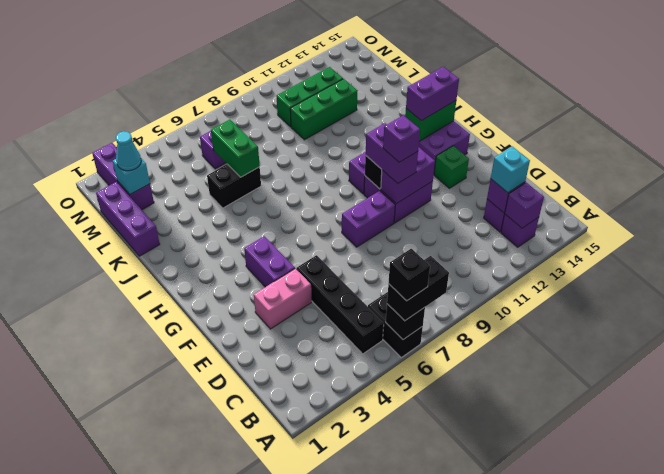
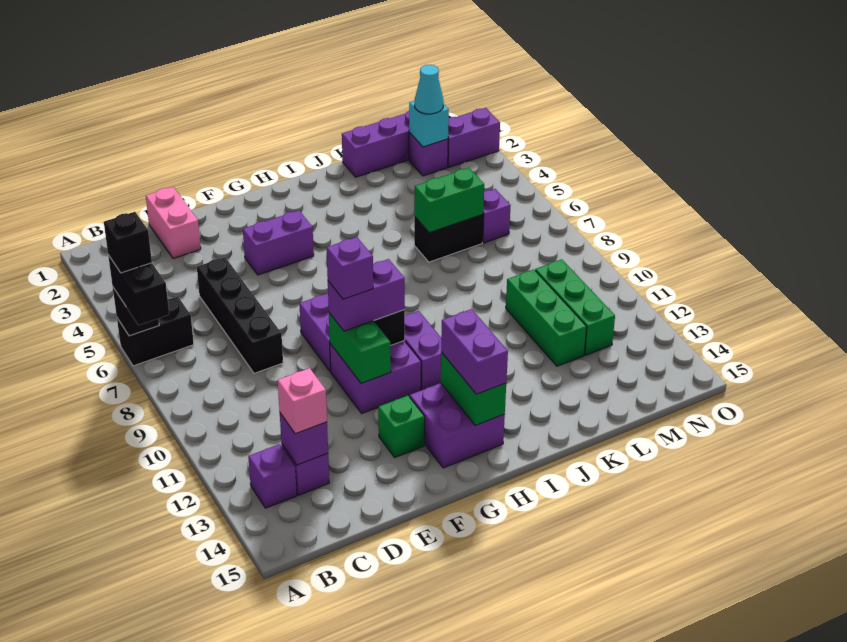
black brick B5:E5 level 1 -> black brick D5:D8 level 1
purple brick B13 level 2 -> none
cyan brick C13 level 3 -> pink brick C13 level 3
pink brick E3:E4 level 1 -> pink brick D1:D2 level 1
purple brick F10:F11 level 2 -> green brick F10:F11 level 2
black brick K5:K6 level 1 -> black brick K6:L6 level 1

